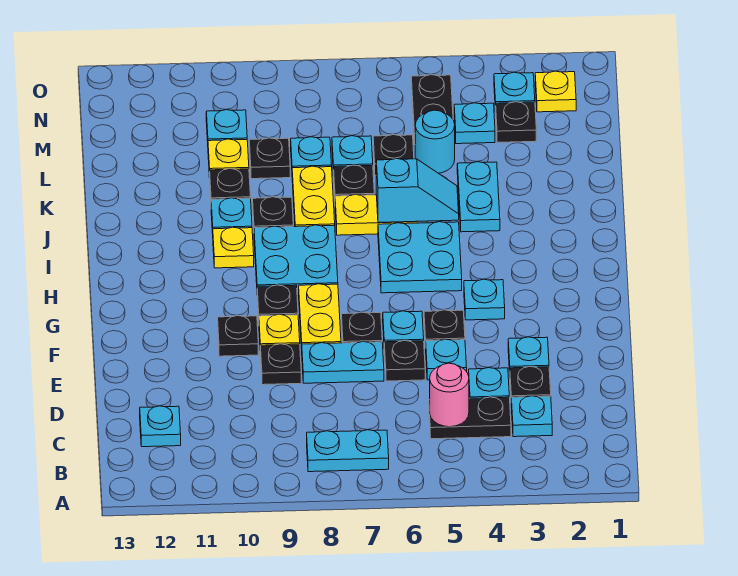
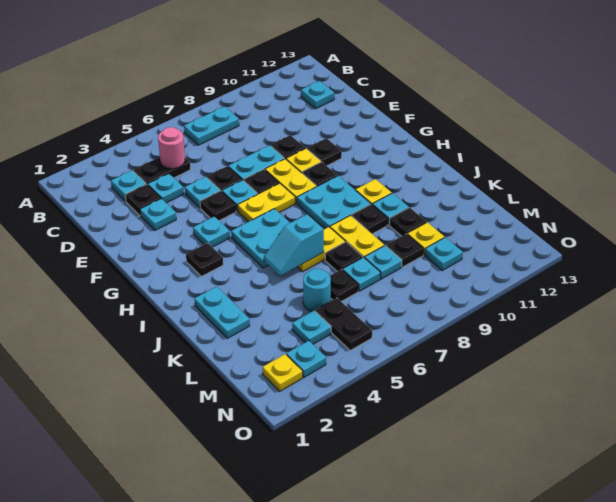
none -> yellow plate G6:G7 level 1
cyan plate J4:K4 level 1 -> cyan plate J2:K2 level 1
black plate M3 level 1 -> black plate H3 level 1

